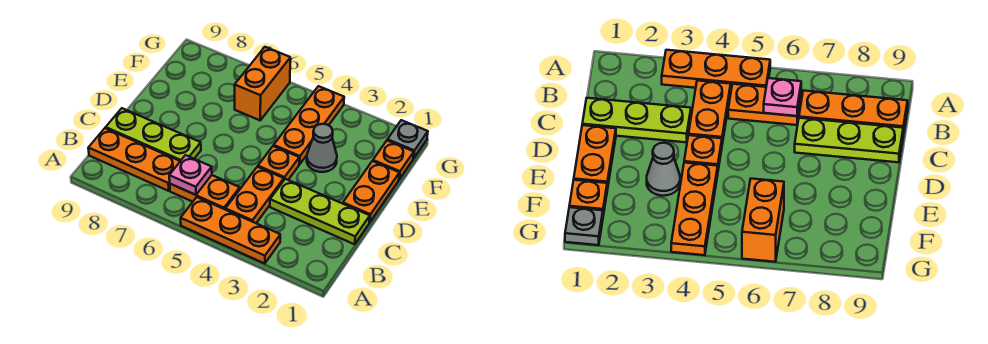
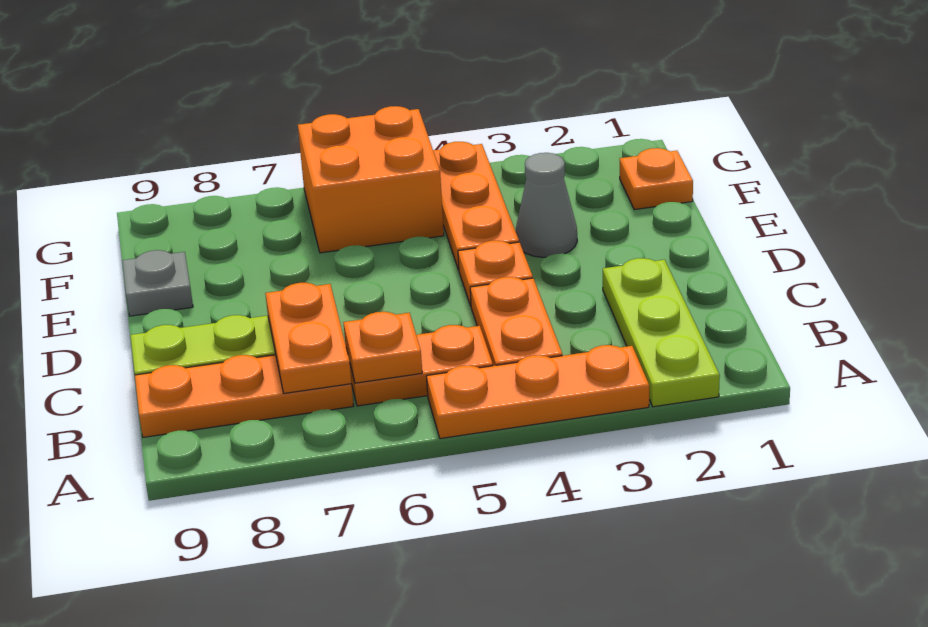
pink plate B6 level 2 -> orange plate B6 level 2
lime plate C1:C3 level 1 -> lime plate A2:C2 level 1
orange plate D1:E1 level 1 -> orange plate B7:C7 level 2
orange brick F6:G6 level 1 -> orange brick F5:G6 level 1
grey plate G1 level 1 -> grey plate E9 level 1

